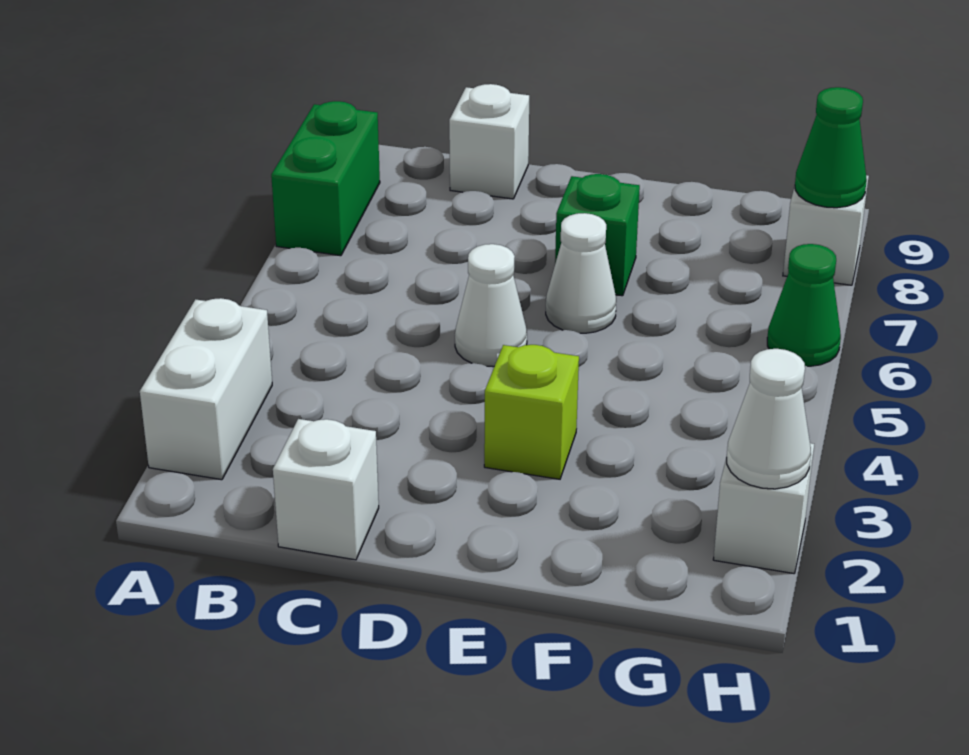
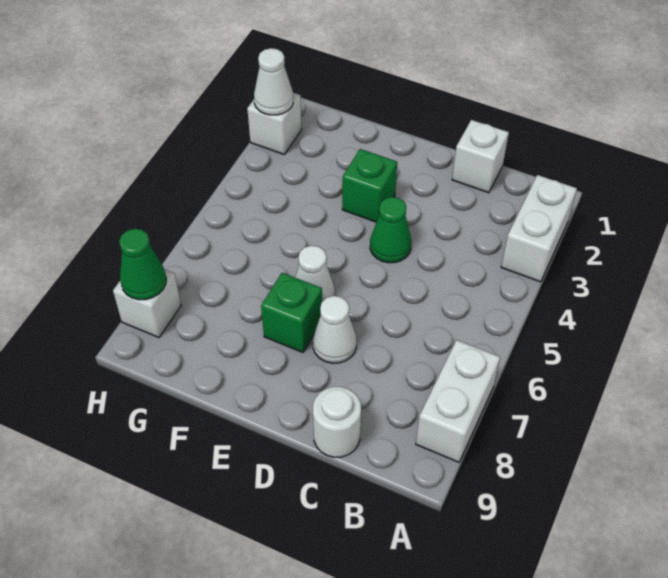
green brick A7:A8 level 1 -> white brick A7:A8 level 1
white brick C9 level 1 -> white round brick C9 level 1
white cone D5 level 1 -> white cone D7 level 1
lime brick E3 level 1 -> green brick E3 level 1
green cone H6 level 1 -> green cone D4 level 1

